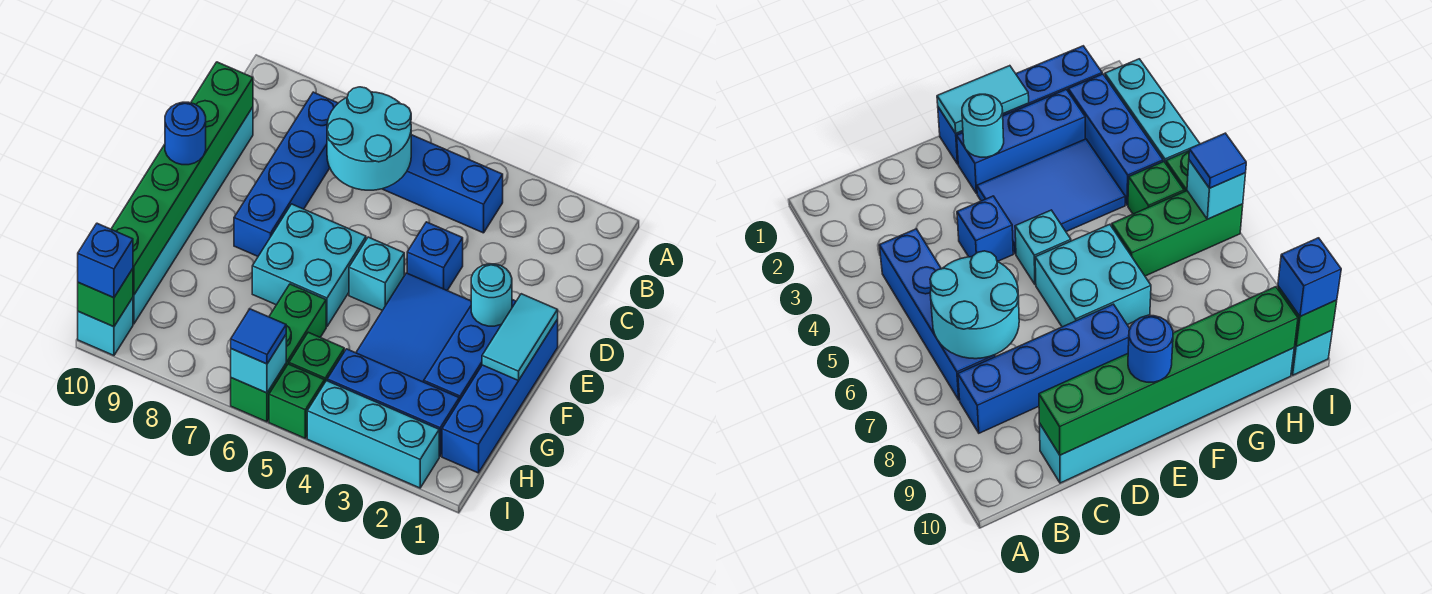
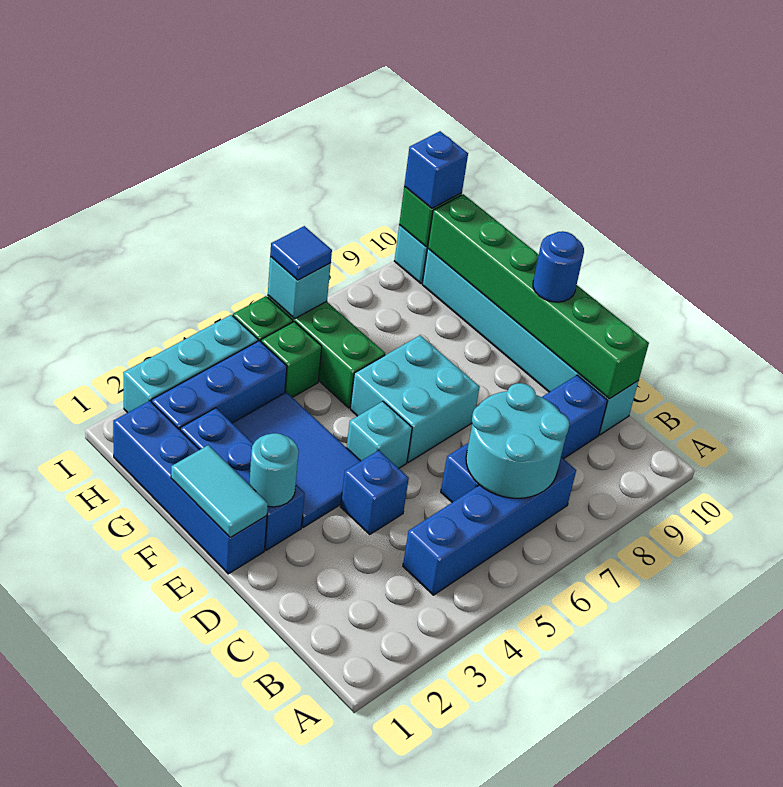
blue brick B8:E8 level 1 -> blue brick C6:C9 level 1

